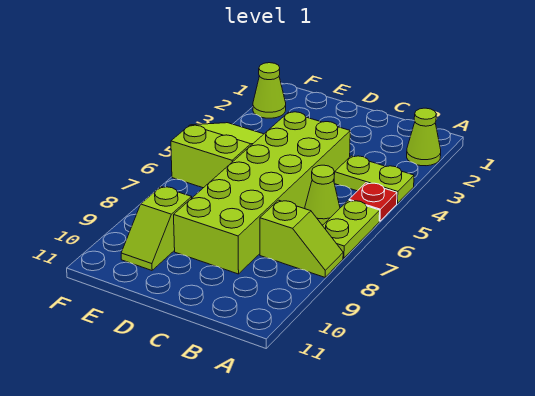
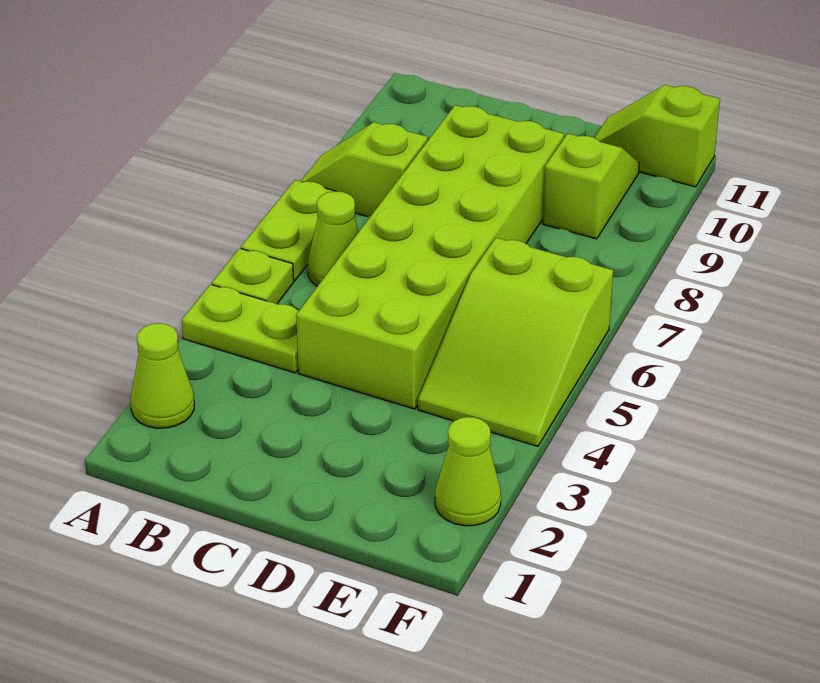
red plate A5 level 1 -> lime plate A5 level 1
none -> lime slope E11:F11 level 1 top F

